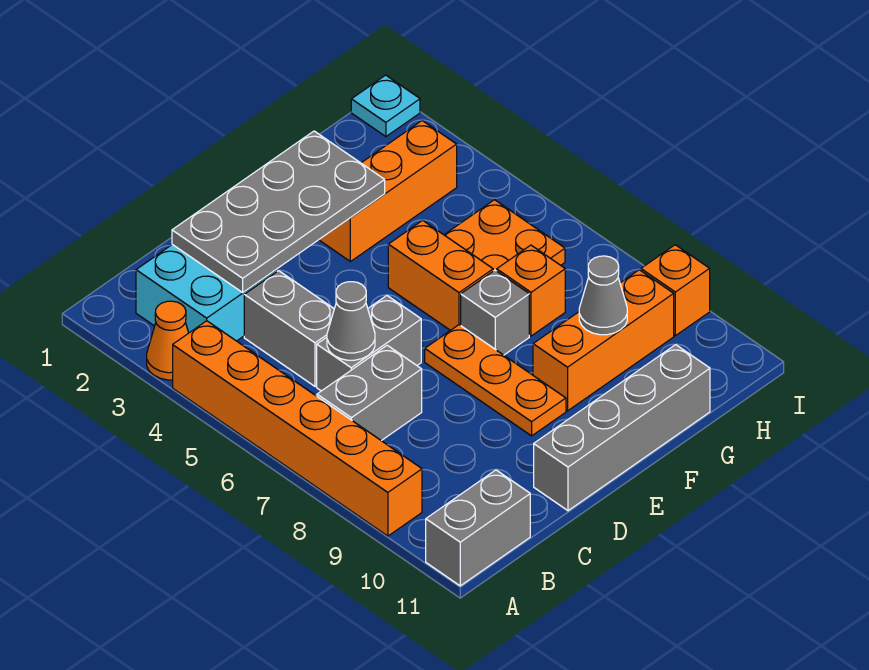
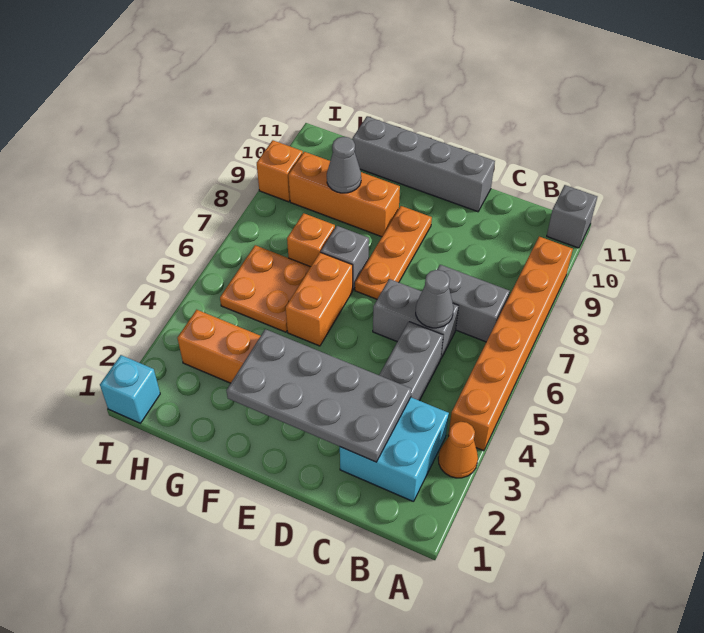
grey brick A11:B11 level 1 -> grey brick A11 level 1
cyan plate I1 level 1 -> cyan brick I1 level 1

